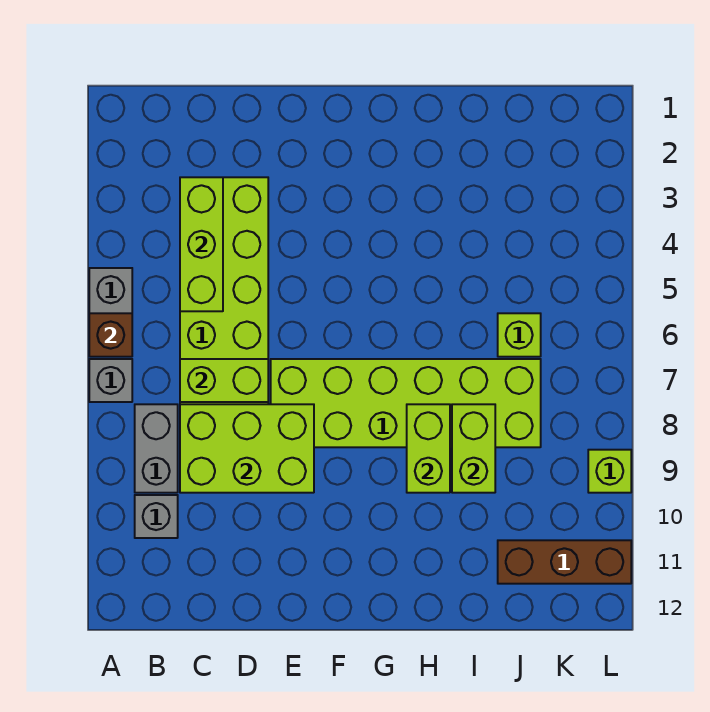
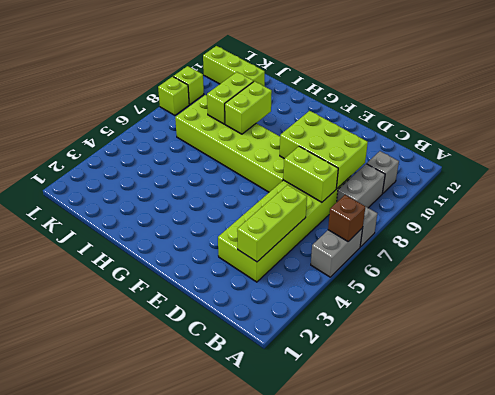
lime brick J6 level 1 -> lime brick L8 level 1
brown brick J11:L11 level 1 -> lime brick J11:L11 level 1

